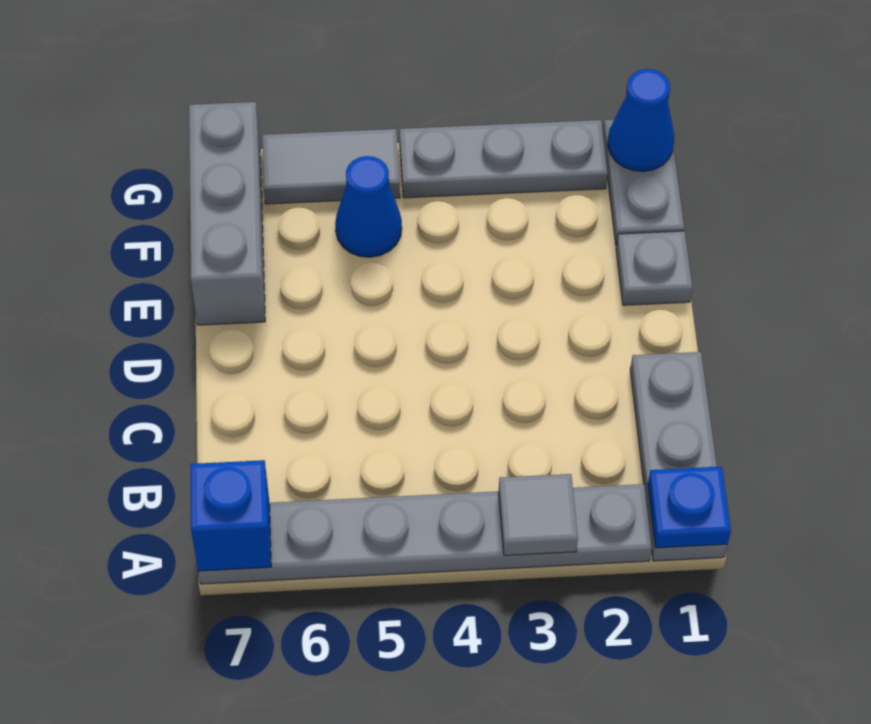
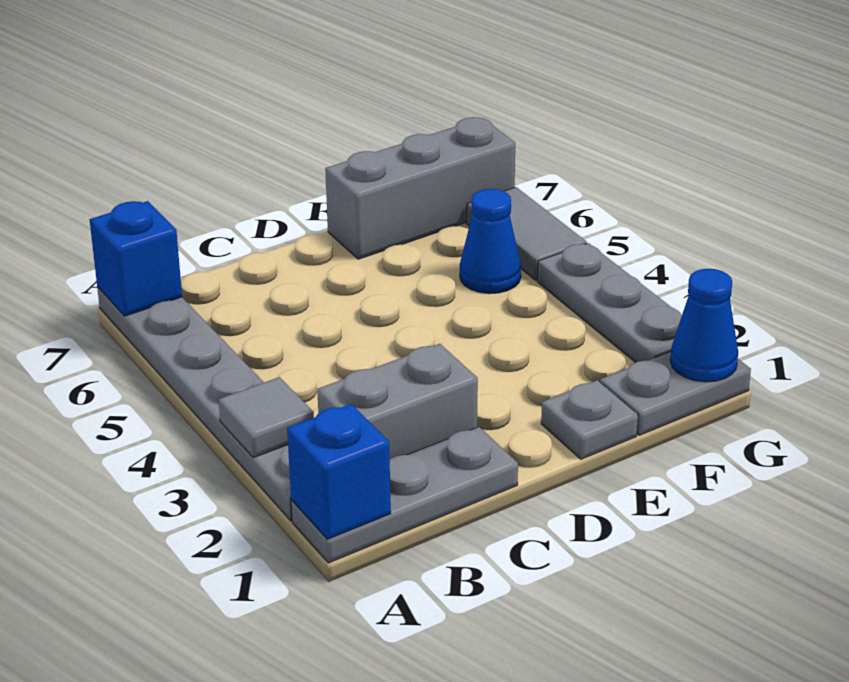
blue plate A1 level 2 -> blue brick A1 level 2
none -> grey brick B2:C2 level 1

